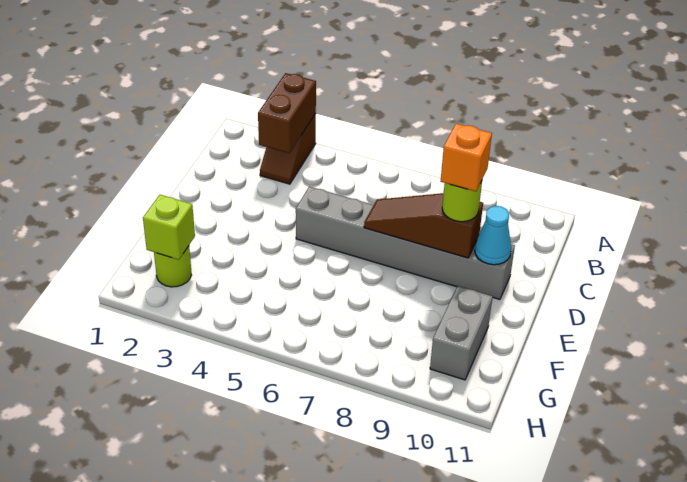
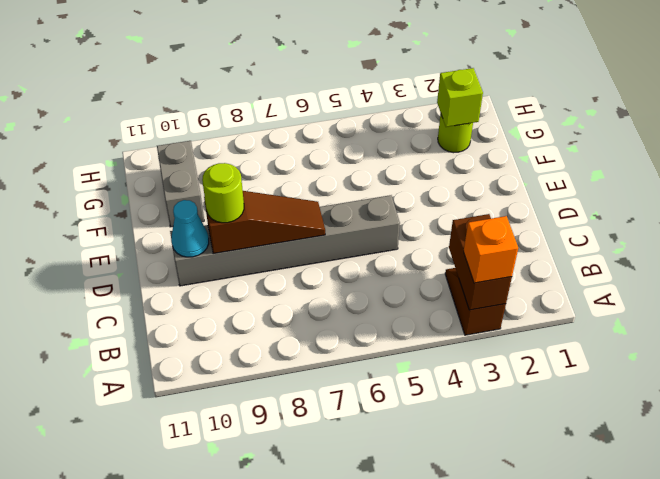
orange brick D9 level 4 -> orange brick A3 level 3

